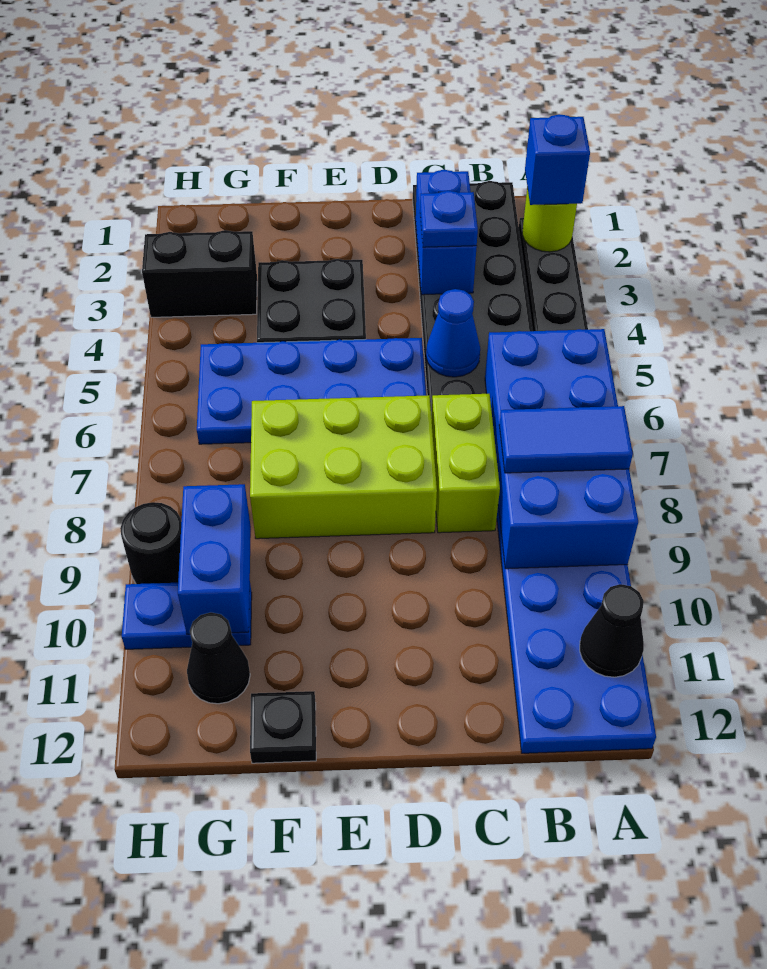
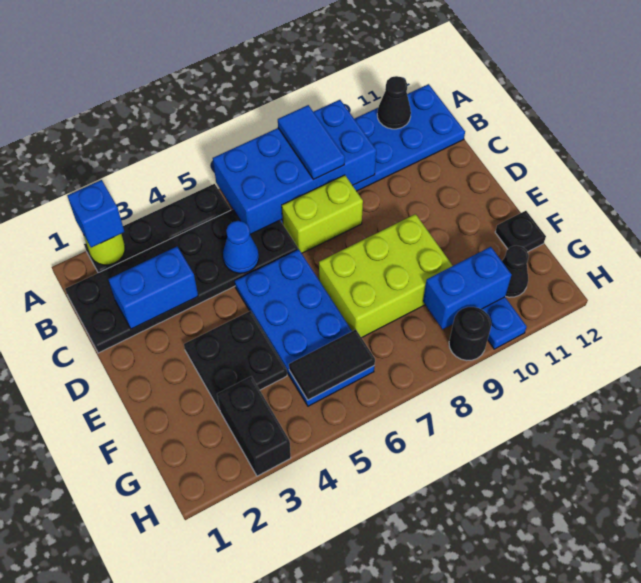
blue plate C3 level 3 -> none
lime brick D7:F8 level 1 -> lime brick E7:F9 level 1
none -> black tile G5:G6 level 2

